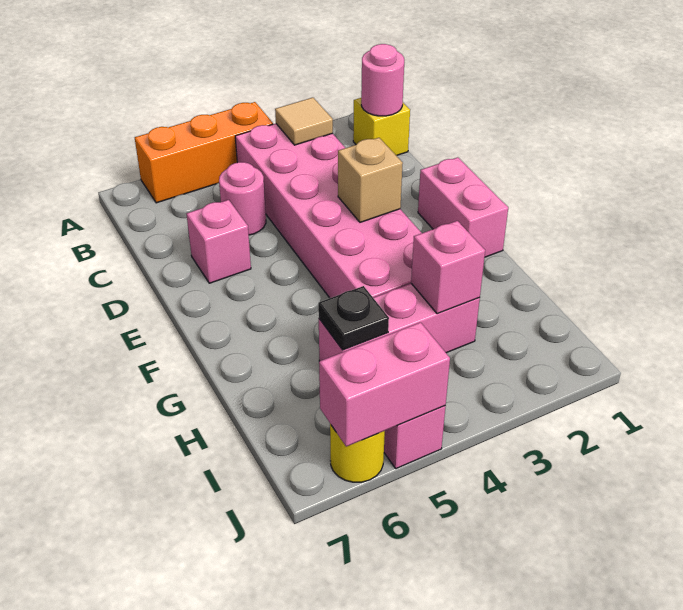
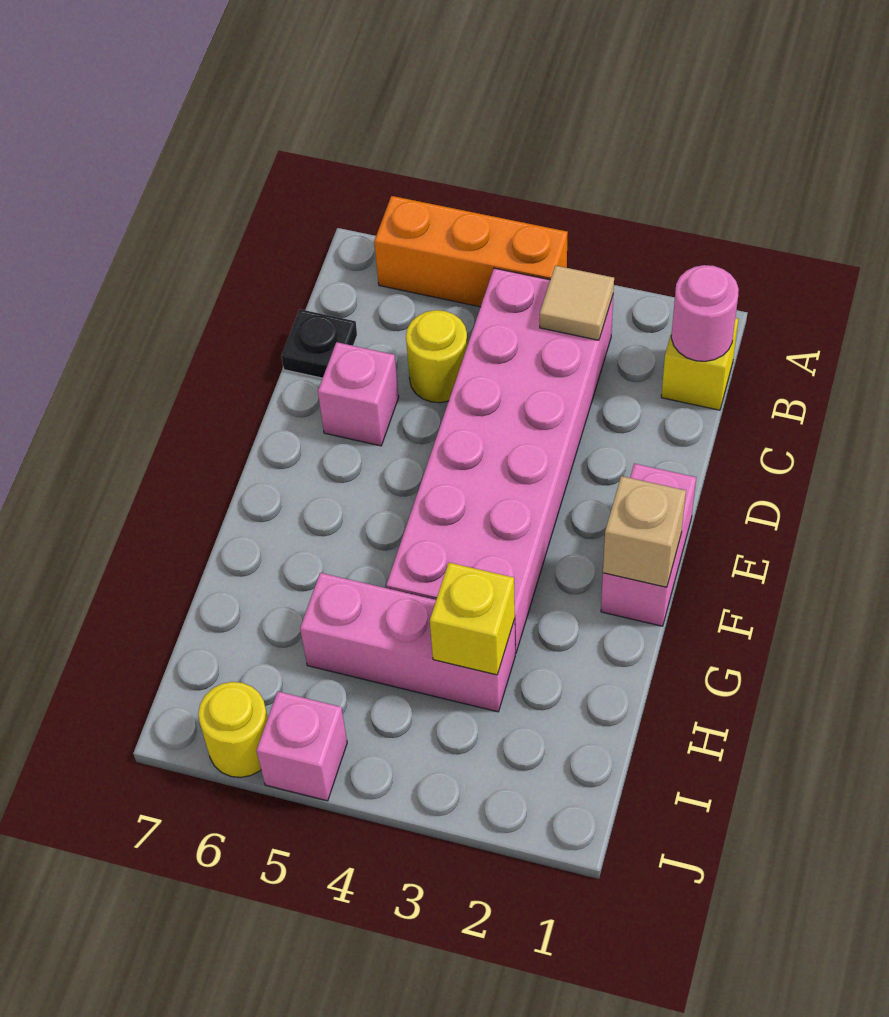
pink round brick C5 level 1 -> yellow round brick C5 level 1
tan brick E3 level 2 -> tan brick F1 level 2
pink brick H3 level 2 -> yellow brick H3 level 2
black plate H5 level 2 -> black plate C7 level 1
pink brick J5:J6 level 2 -> none

